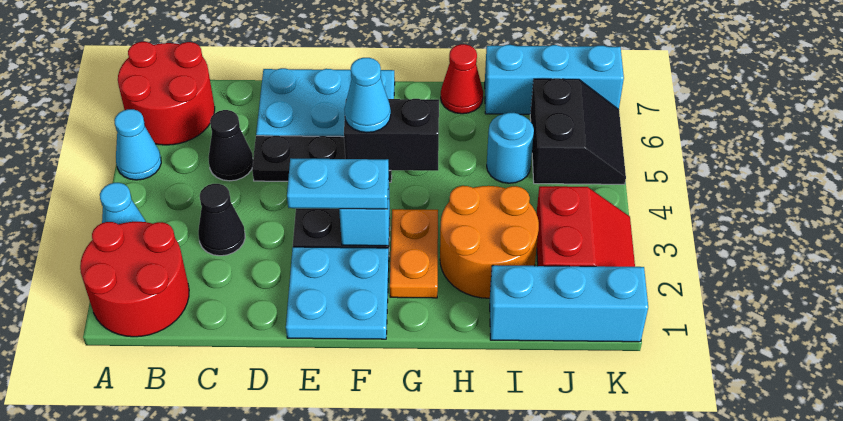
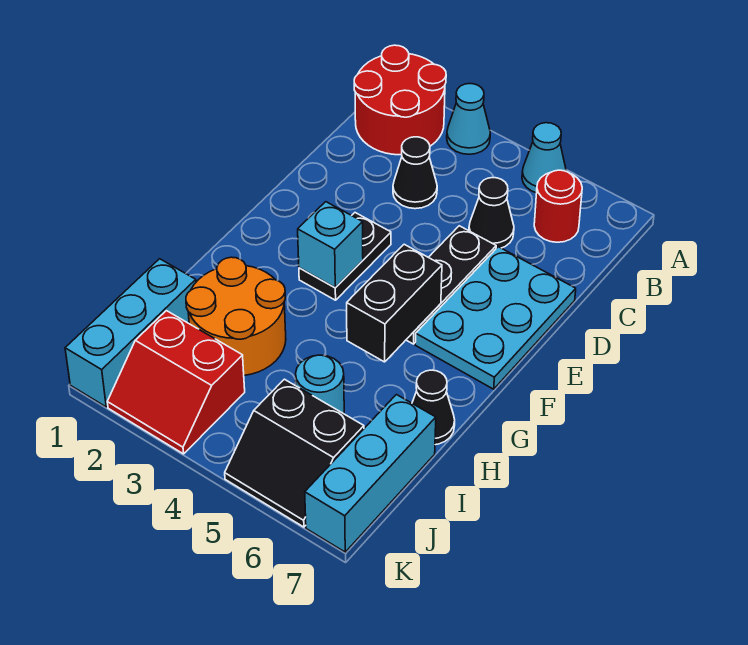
red round brick A6:B7 level 1 -> red round brick B6 level 1
cyan plate E1:F2 level 1 -> none
cyan plate E3:F3 level 3 -> none
cyan cone F5 level 3 -> none
orange plate G2:G3 level 1 -> none
red cone H7 level 1 -> black cone H7 level 1

